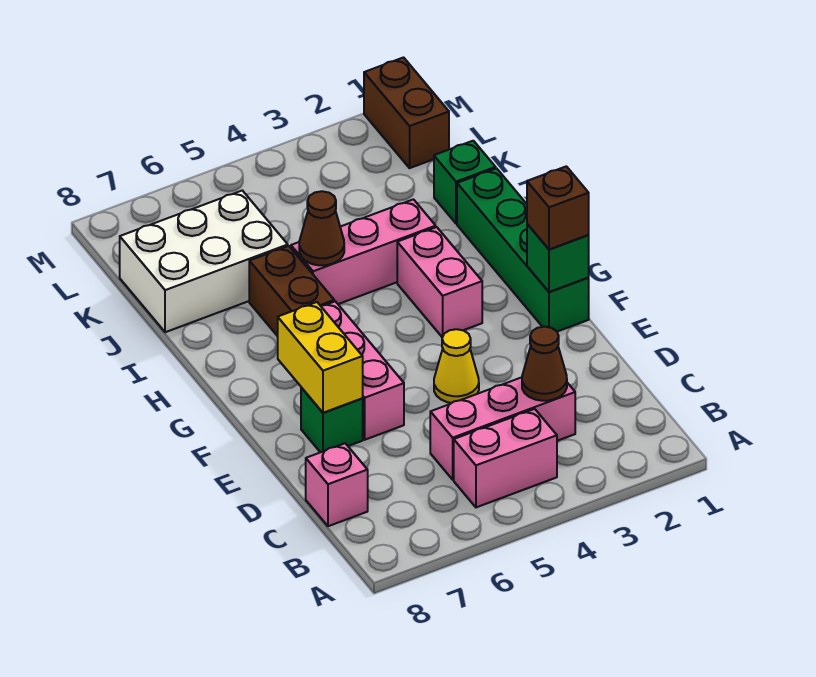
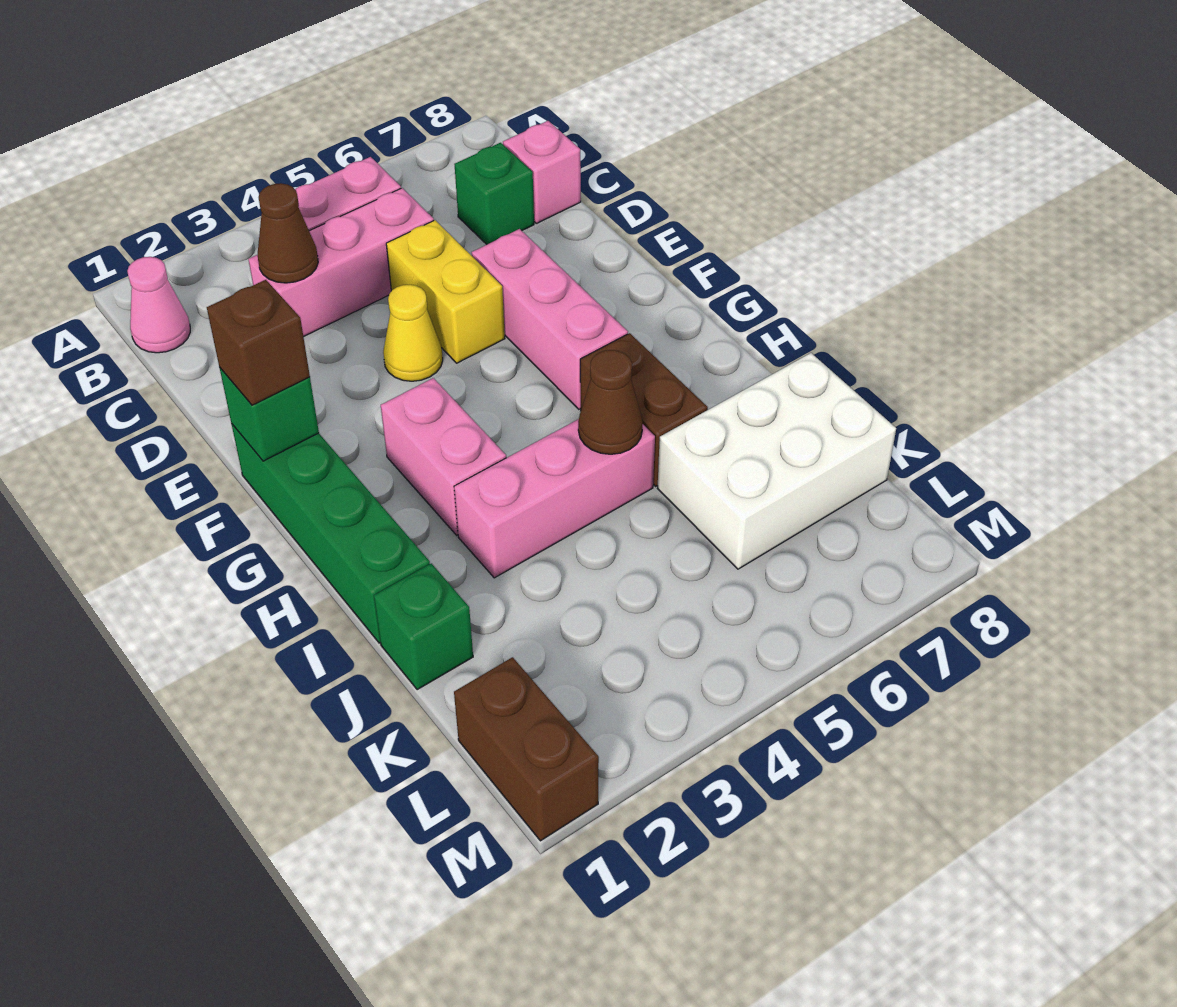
none -> pink cone B1 level 1
green brick E7 level 1 -> green brick C7 level 1
yellow brick E7:F7 level 2 -> yellow brick D5:E5 level 1

